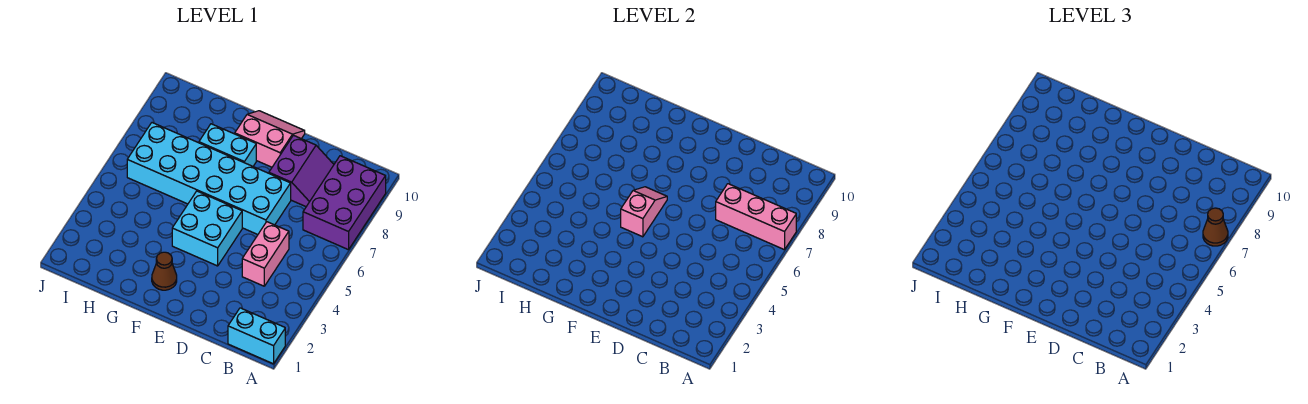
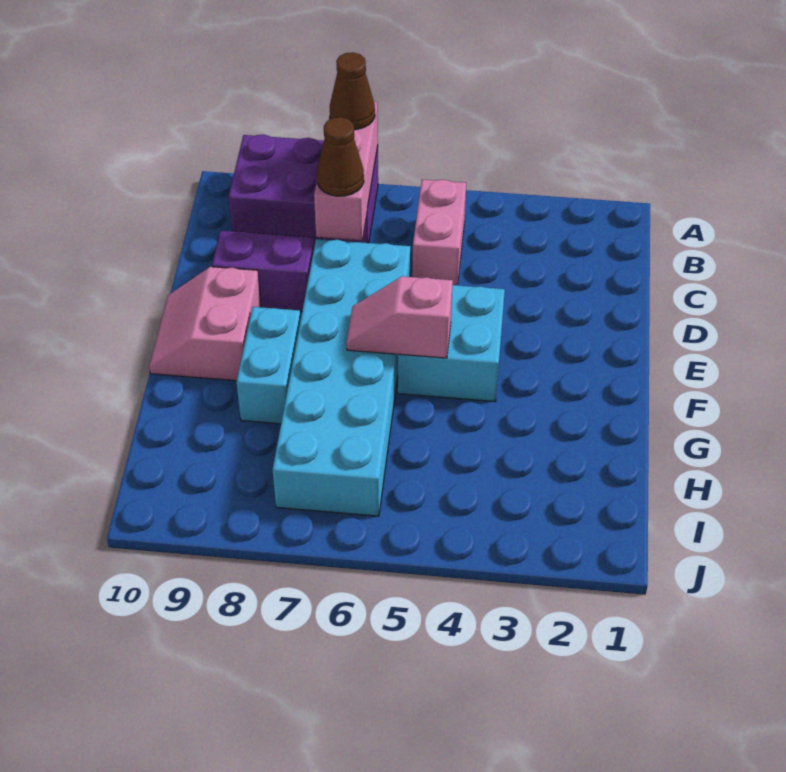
cyan brick A1:B1 level 1 -> none
pink brick C4:C5 level 1 -> pink brick B5:C5 level 1
brown cone F2 level 1 -> brown cone C7 level 3

